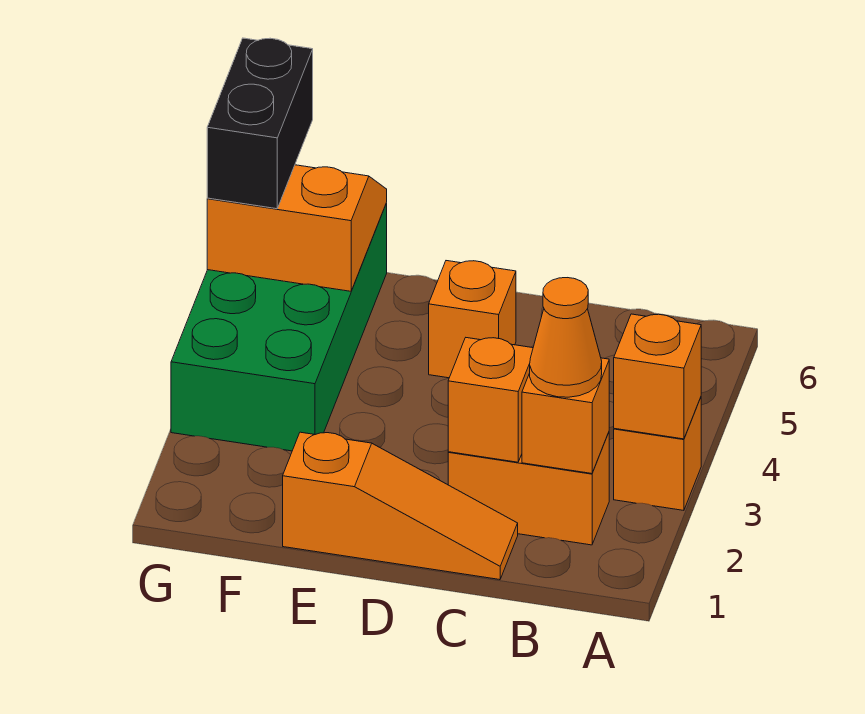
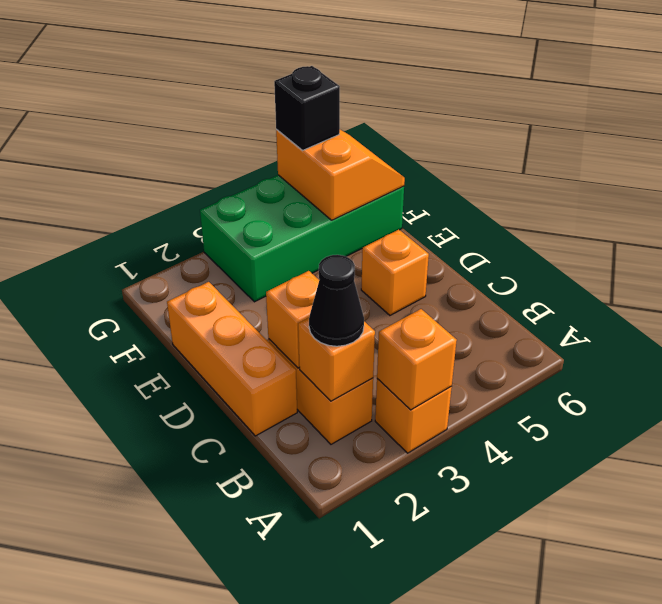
orange cone B2 level 3 -> black cone B2 level 3
orange slope C1:E1 level 1 top E -> orange brick C1:E1 level 1
black brick G5:G6 level 3 -> black brick G5 level 3

